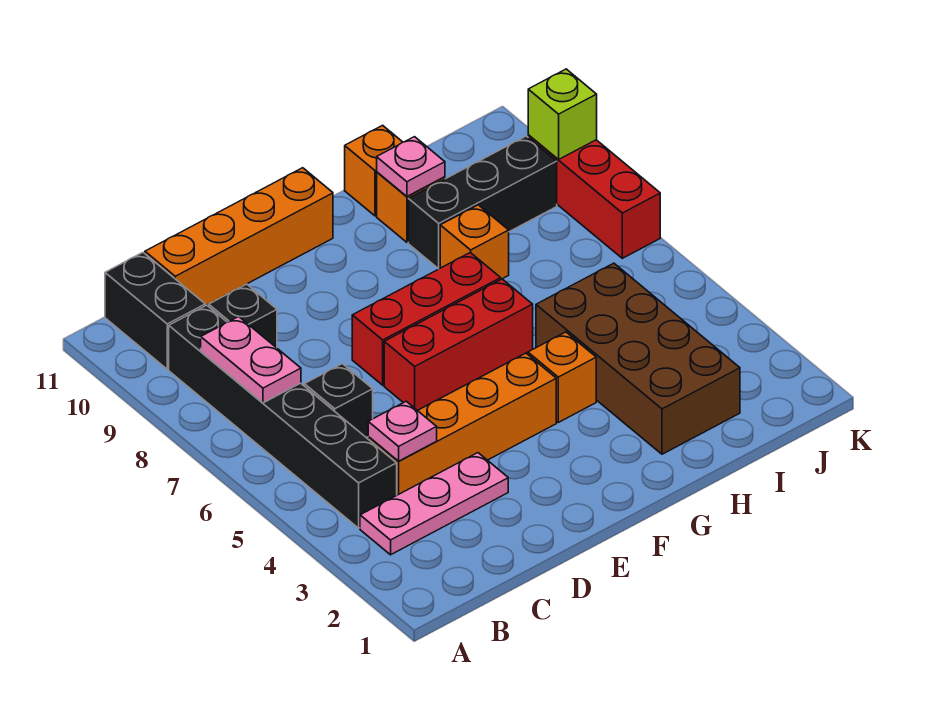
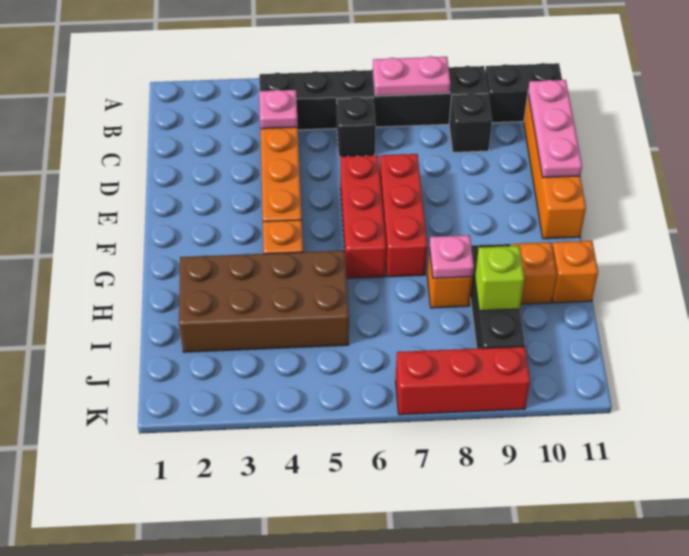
pink plate B3:D3 level 1 -> pink plate C11:E11 level 2
pink plate H10 level 2 -> pink plate H8 level 2
lime brick K9 level 2 -> lime brick I9 level 2

